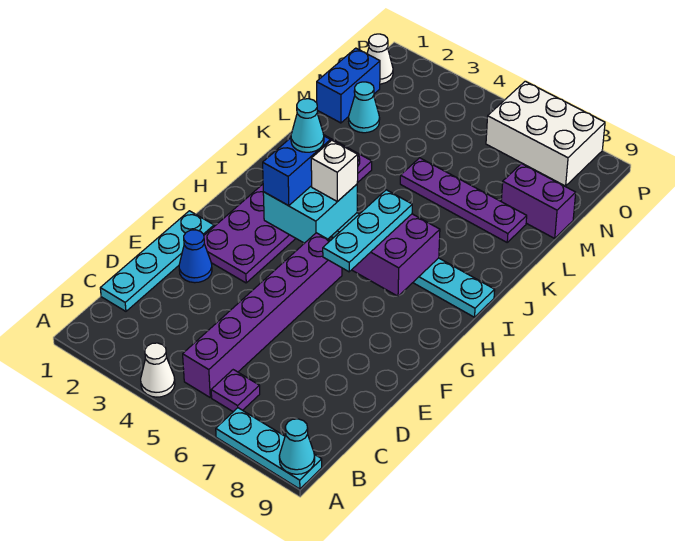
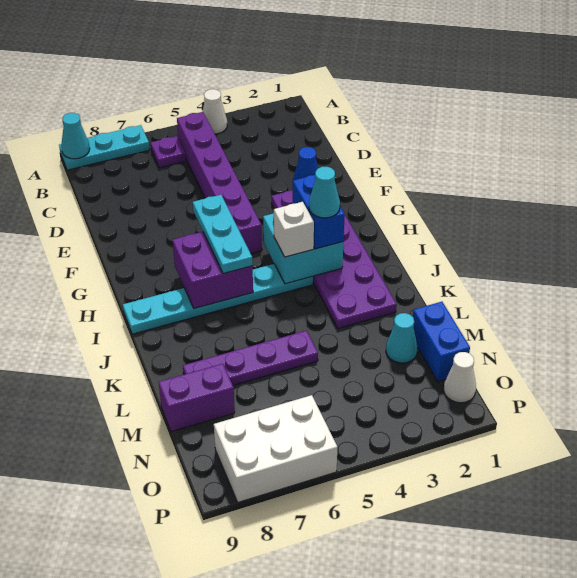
cyan plate C1:F1 level 1 -> none

